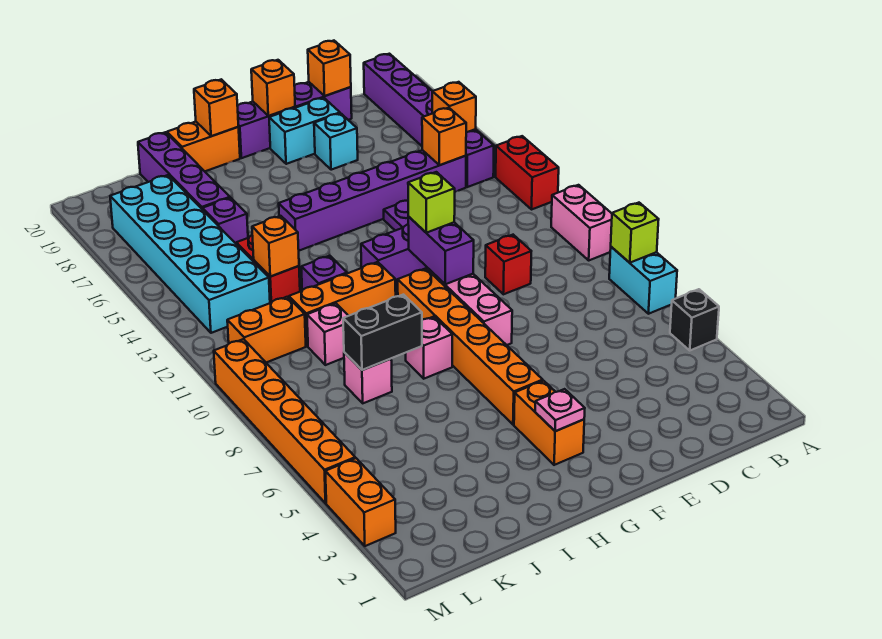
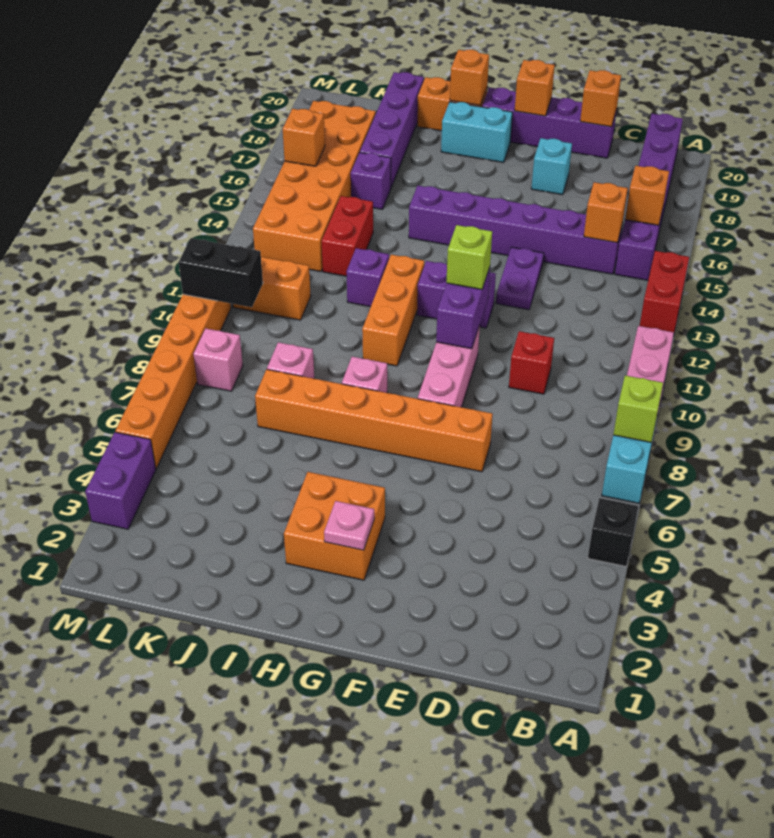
cyan brick E19:F19 level 1 -> cyan brick G19:H19 level 1
orange brick G3:G4 level 1 -> orange brick G3:H4 level 1
orange brick G5:G10 level 1 -> orange brick E7:J7 level 1
orange brick H11:J11 level 1 -> orange brick H10:H12 level 1
black brick I8:J8 level 2 -> black brick L10:M10 level 2
pink brick J10 level 1 -> pink brick L8 level 1
orange brick J13 level 2 -> orange brick L16 level 2
cyan brick K13:L18 level 1 -> orange brick K13:L18 level 1
orange brick M3:M4 level 1 -> purple brick M3:M4 level 1

